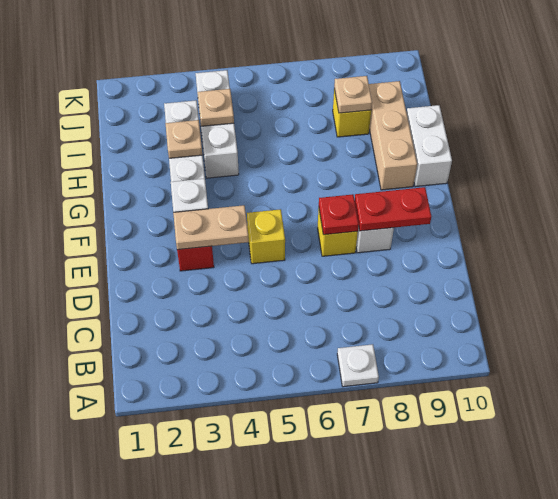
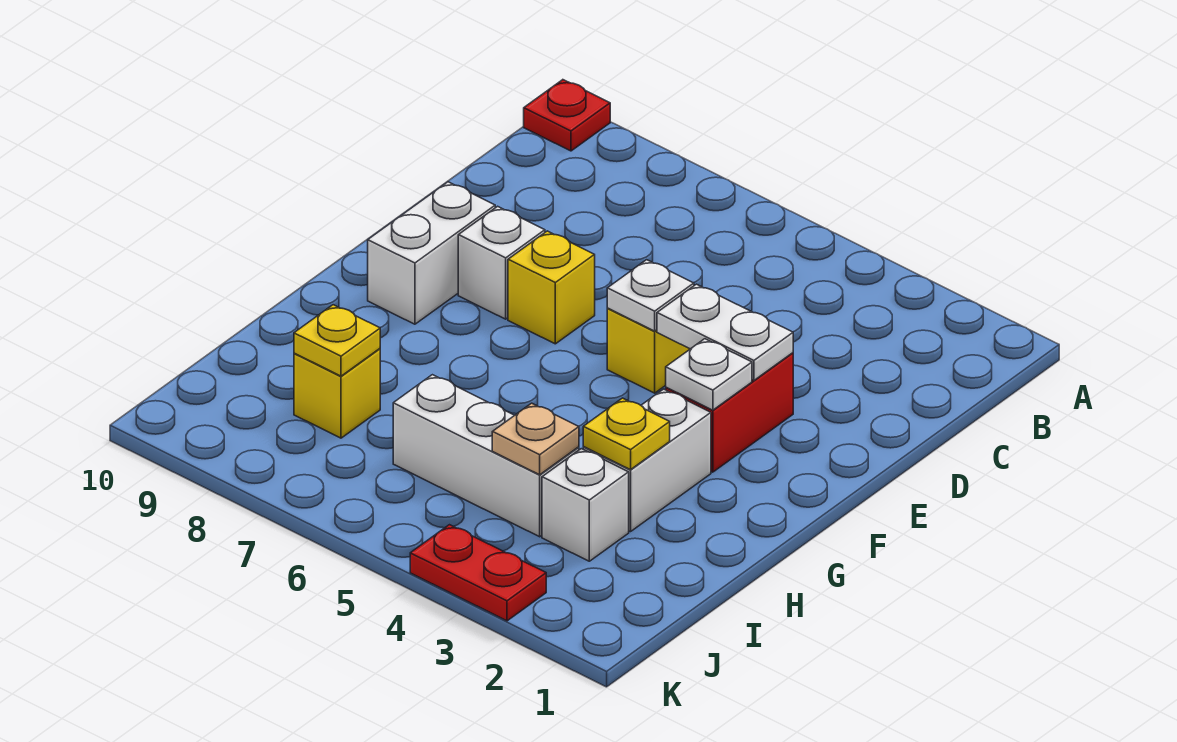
white plate A7 level 1 -> white plate E5 level 2
tan plate E3:E4 level 2 -> white plate E3:E4 level 2
red plate E7 level 2 -> red plate A10 level 1
red plate E8:E9 level 2 -> red plate K3:K4 level 1
tan brick G9:I9 level 1 -> none
white brick G10:H10 level 1 -> white brick E9:F9 level 1
tan plate H3 level 2 -> yellow plate H3 level 2
white brick H4:J4 level 1 -> white brick I4:I6 level 1
tan plate I8 level 2 -> yellow plate I8 level 2

